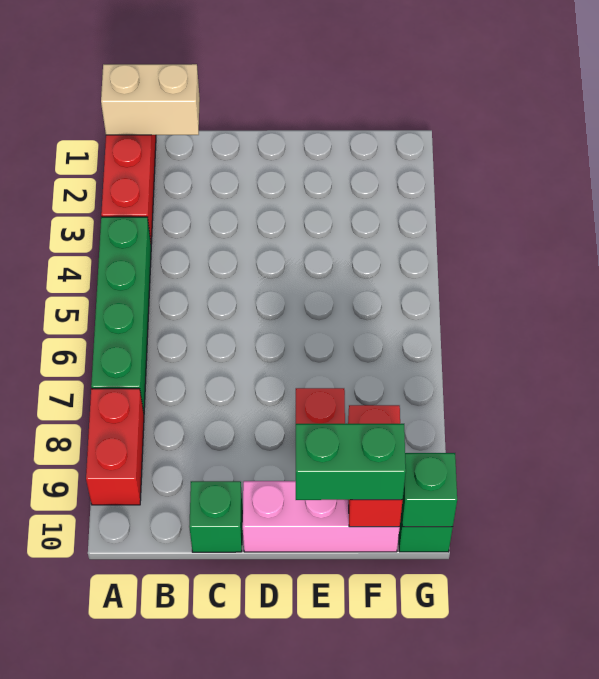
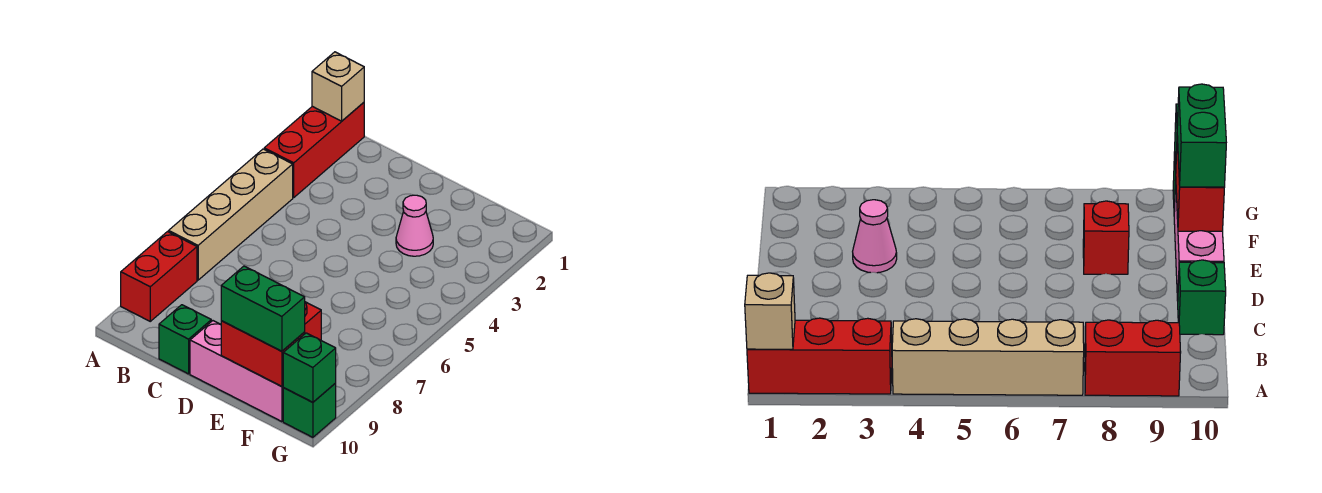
tan brick A1:B1 level 2 -> tan brick A1 level 2
green brick A4:A7 level 1 -> tan brick A4:A7 level 1
none -> pink cone E3 level 1
red brick F9:F10 level 2 -> red brick E10:F10 level 2

